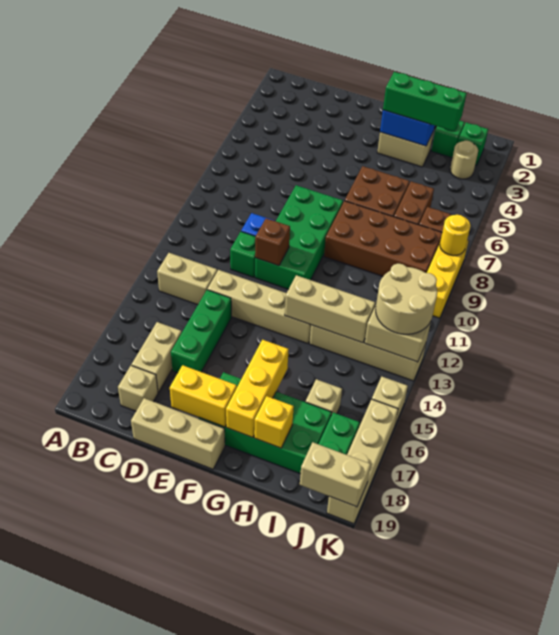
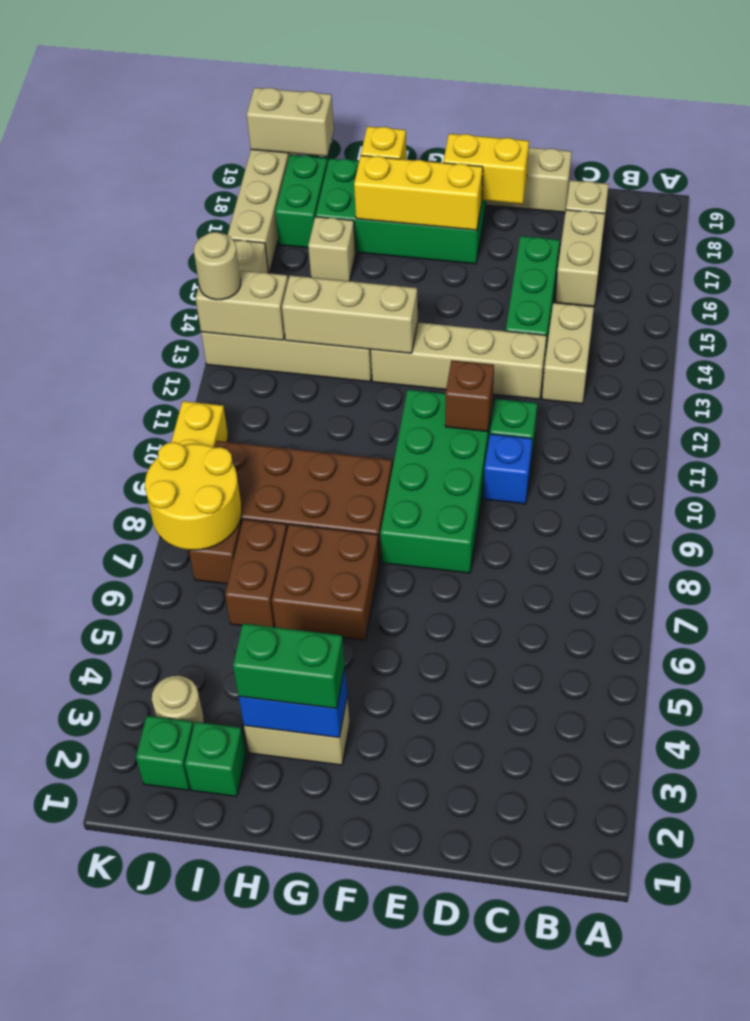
tan brick B13:C13 level 1 -> tan brick C13:C14 level 1
green brick G3:I3 level 3 -> green brick G3:H3 level 3
yellow brick G16:G18 level 2 -> yellow brick F17:H17 level 2
tan round brick J12:K13 level 3 -> tan round brick K13 level 3
yellow round brick K8 level 2 -> yellow round brick J7:K8 level 2

